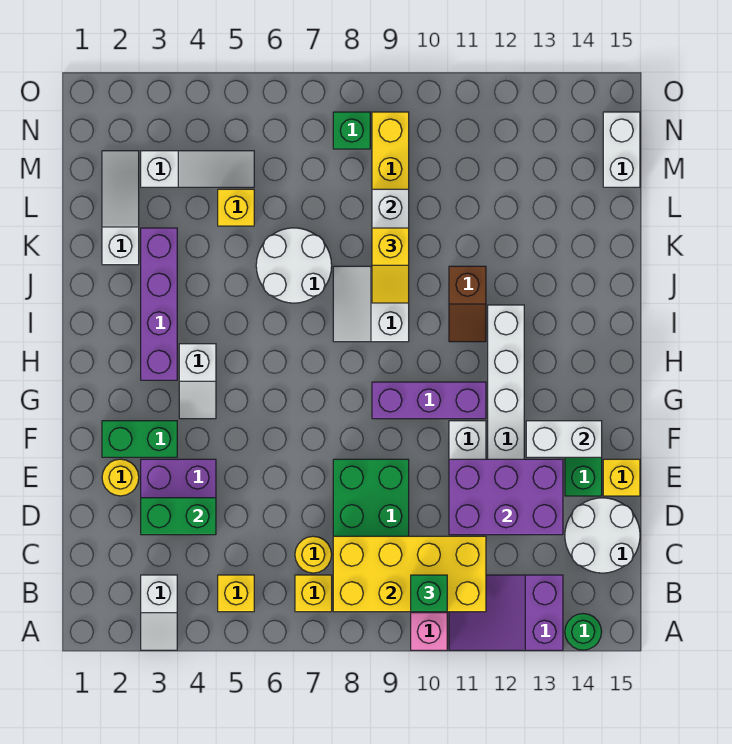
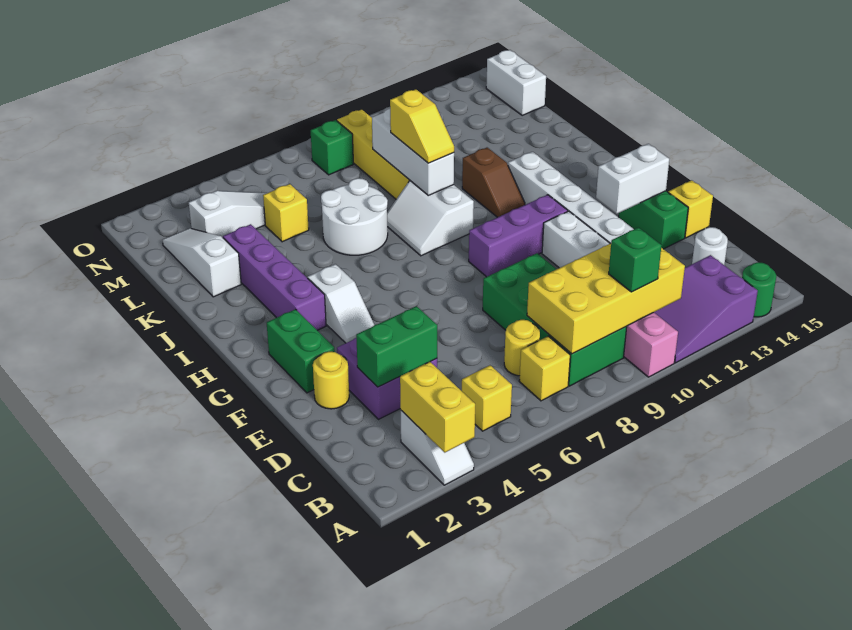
none -> yellow brick A3:B3 level 2
white round brick C14:D15 level 1 -> white round brick C14 level 1
purple brick D11:E13 level 2 -> none
green brick F2:F3 level 1 -> green brick F2:G2 level 1

